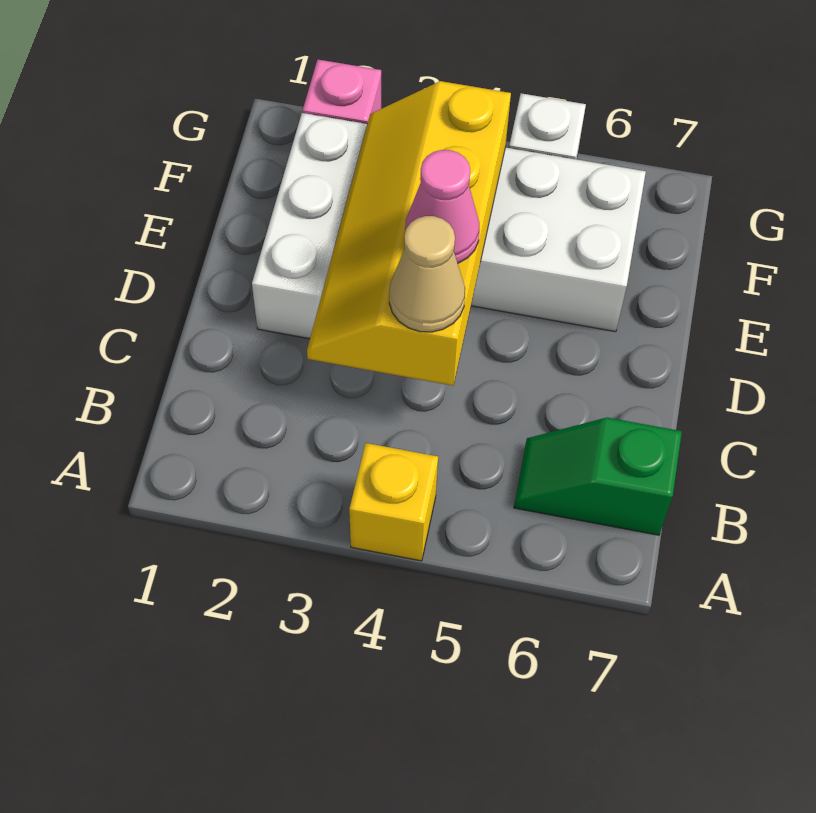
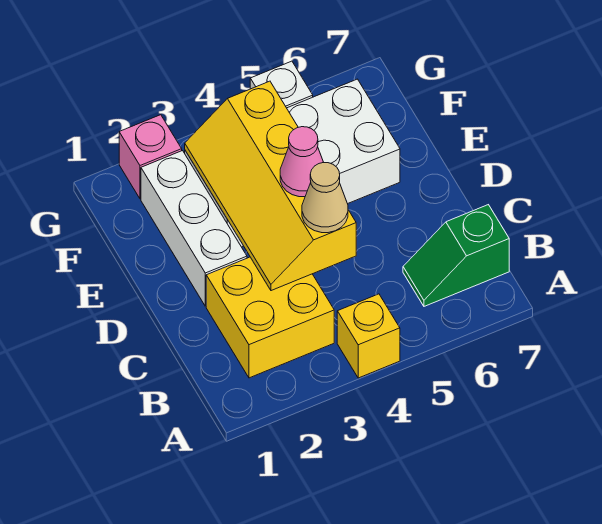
none -> yellow brick B2:C3 level 1

